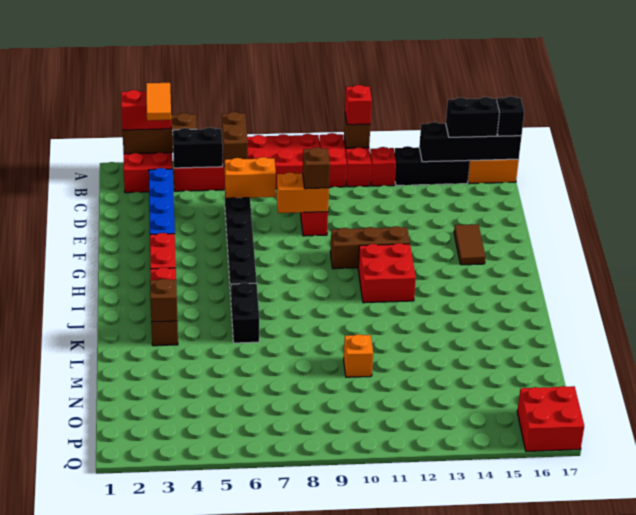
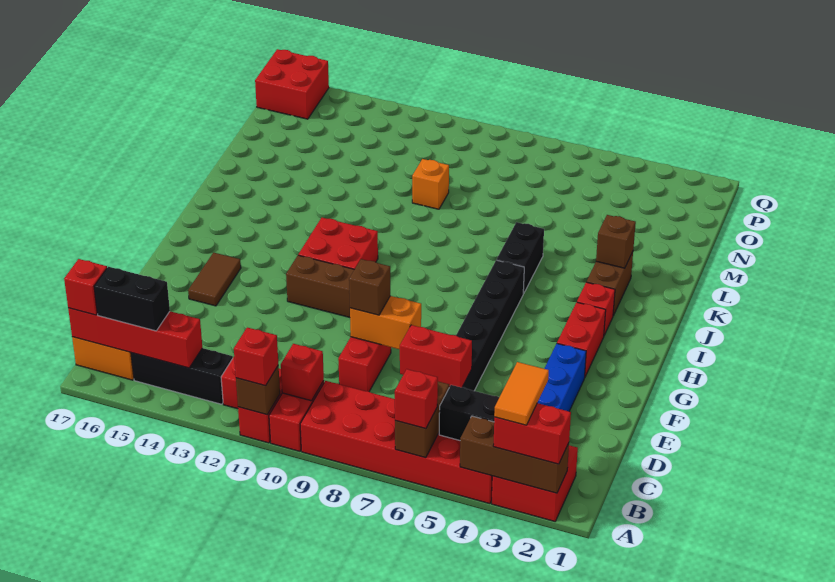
none -> red brick A6 level 3
none -> red brick B10 level 2
black brick B14:B17 level 2 -> red brick B14:B17 level 2
black brick B17 level 3 -> red brick B17 level 3
orange brick D6:D7 level 2 -> red brick D6:D7 level 2

